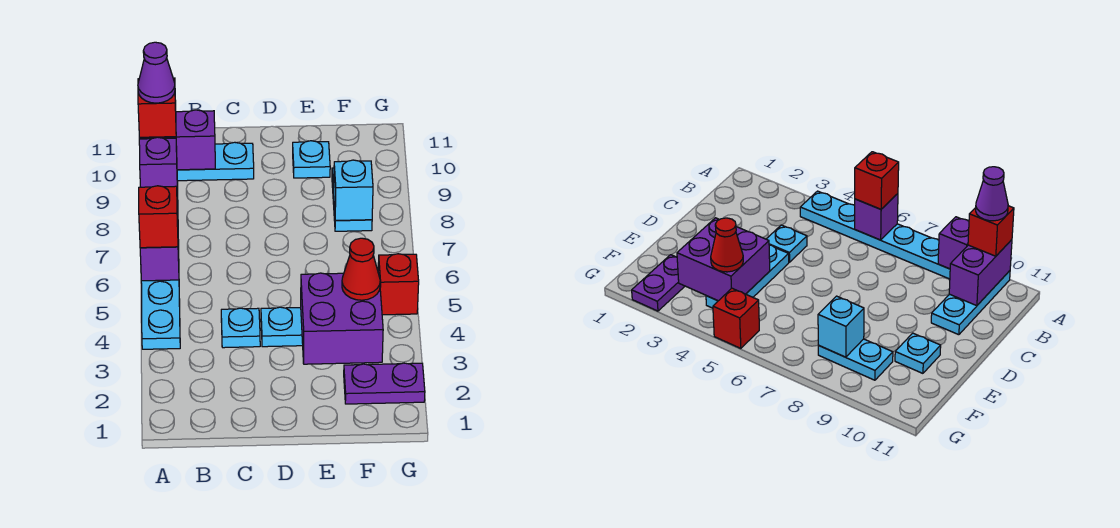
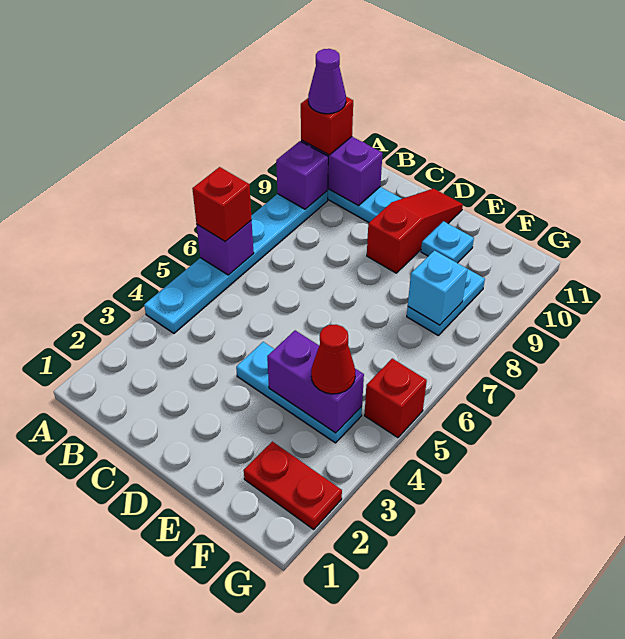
cyan plate C4 level 1 -> none
none -> red slope D9:D11 level 1 top 9
purple brick E3:F4 level 2 -> purple brick E4:F4 level 2
purple plate F2:G2 level 1 -> red plate F2:G2 level 1

